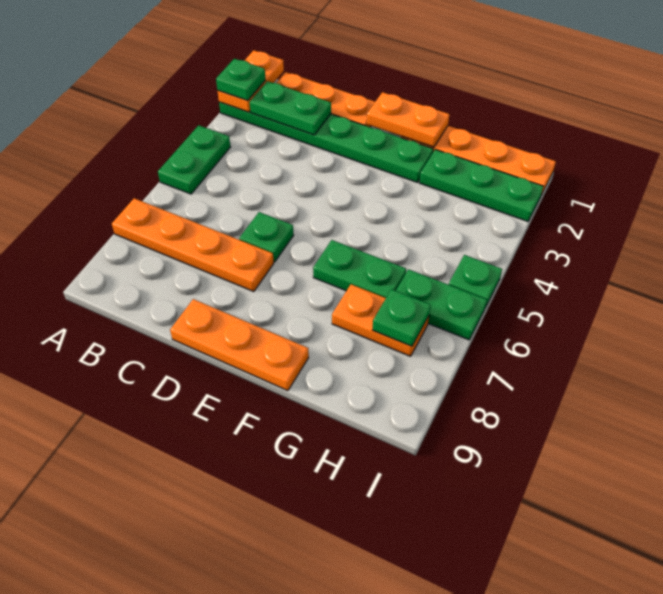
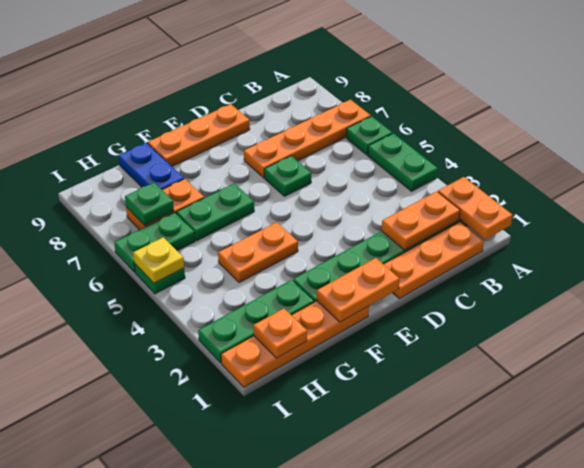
green plate A2 level 3 -> green plate A6 level 1
green plate B2:C2 level 2 -> orange plate B2:C2 level 2
none -> orange plate F4:G4 level 1
none -> blue plate G8:G9 level 1
none -> orange plate H1 level 2
none -> yellow plate I5 level 2

